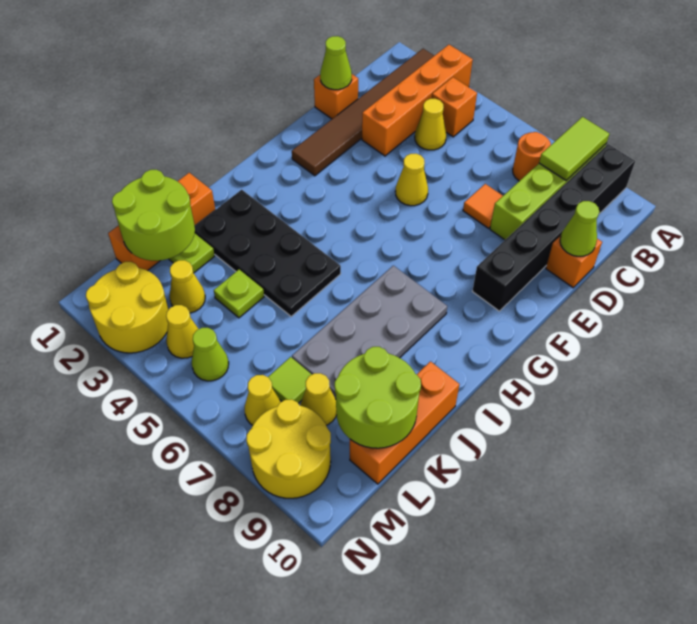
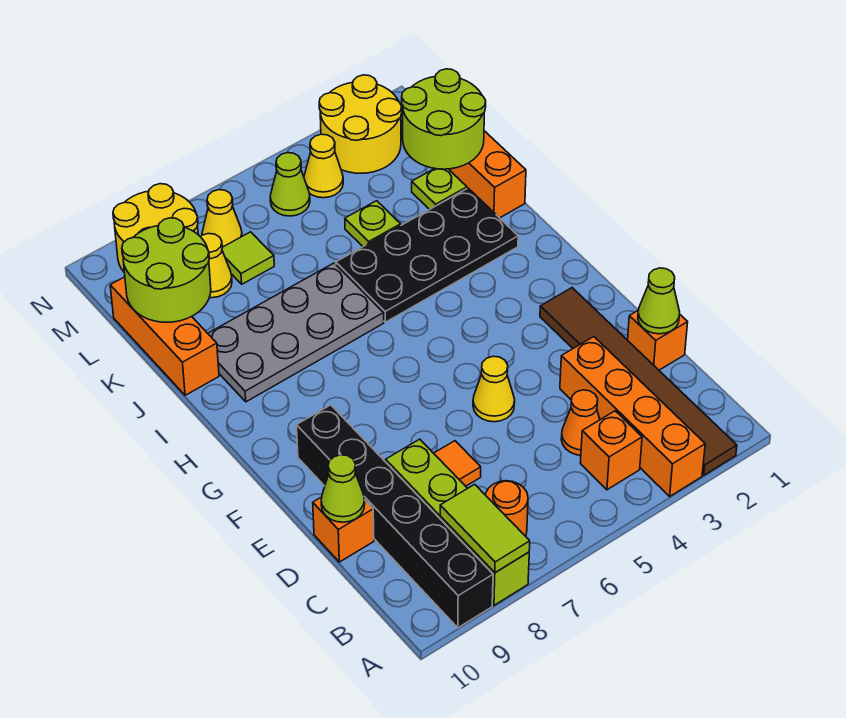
yellow cone C4 level 1 -> orange cone C4 level 1
grey plate H7:K8 level 1 -> grey plate I6:J9 level 1
yellow cone L3 level 1 -> none

